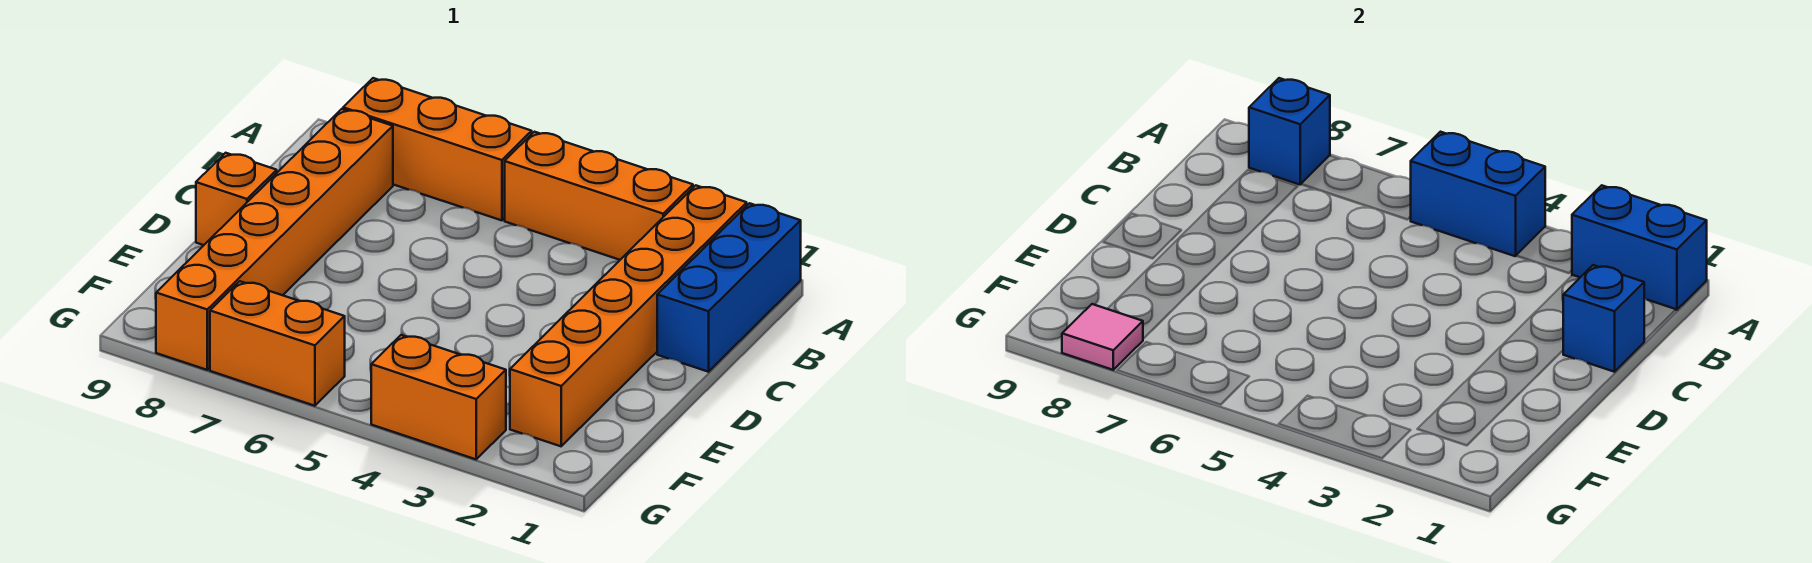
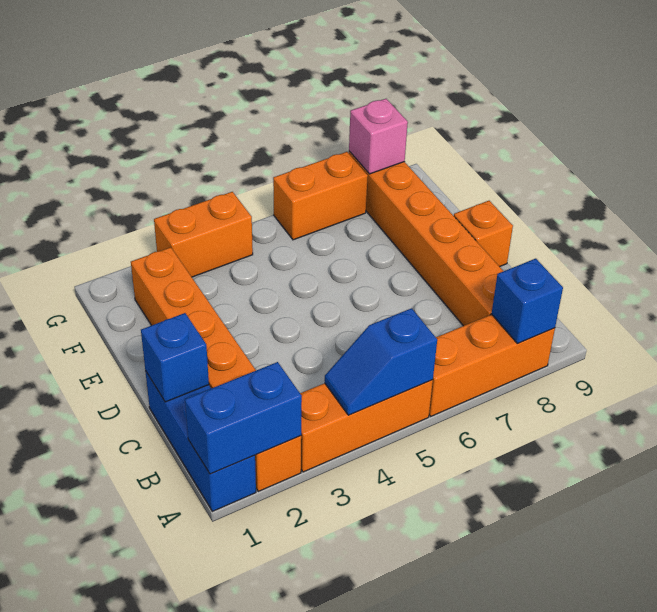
blue brick A4:A5 level 2 -> blue slope A4:A5 level 2 top 5
pink tile G8 level 2 -> pink brick G8 level 2

